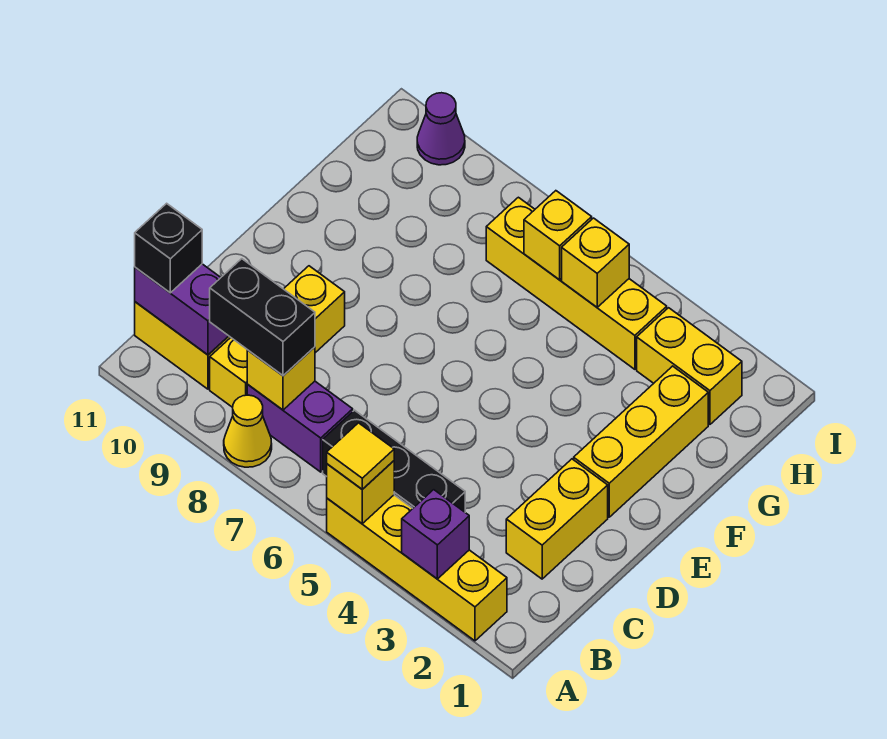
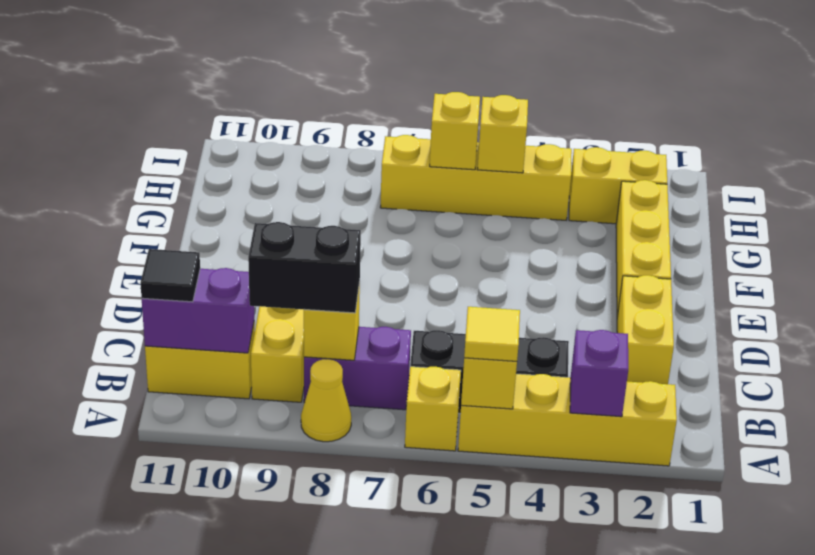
none -> yellow brick A6 level 1
black brick B11 level 3 -> black tile B11 level 3
purple cone I10 level 1 -> none

